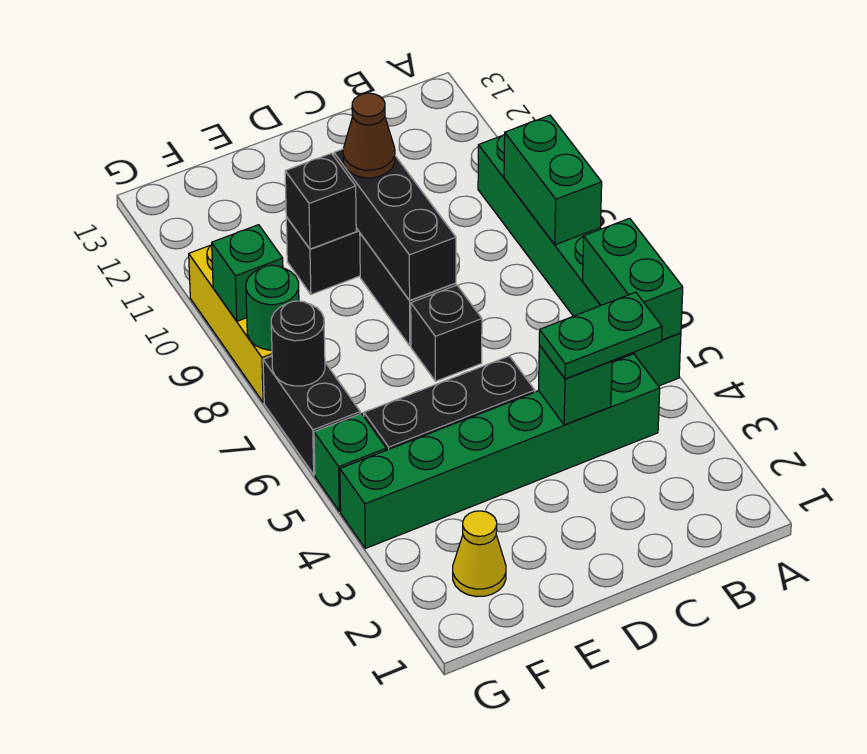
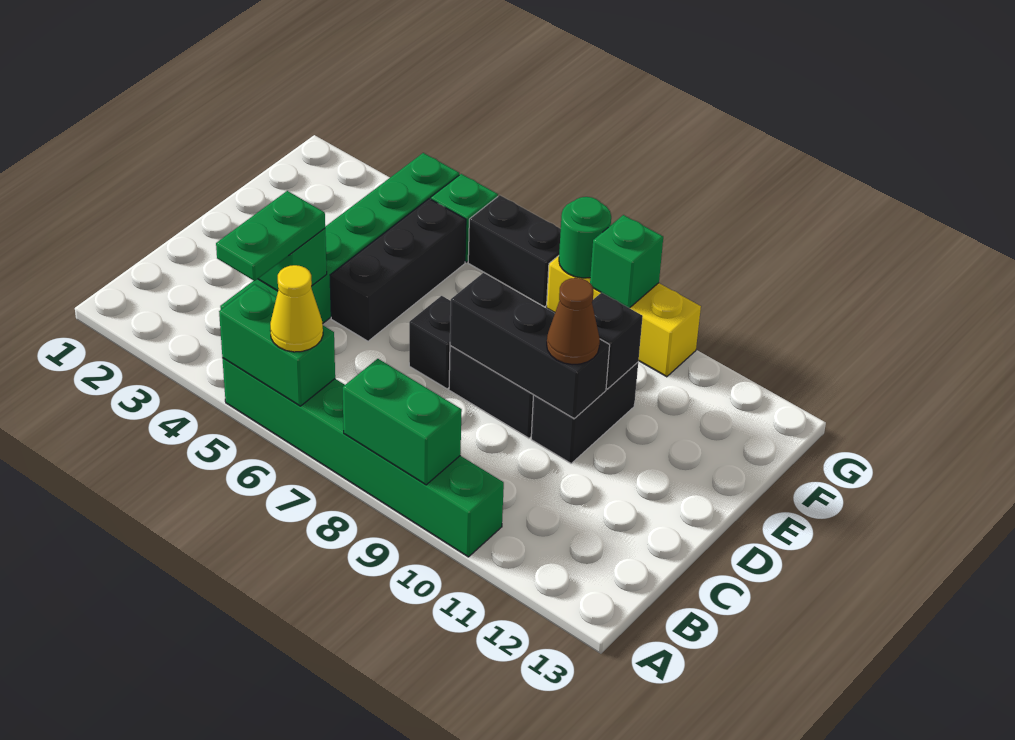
yellow cone F2 level 1 -> yellow cone A6 level 3
black round brick G7 level 2 -> none

